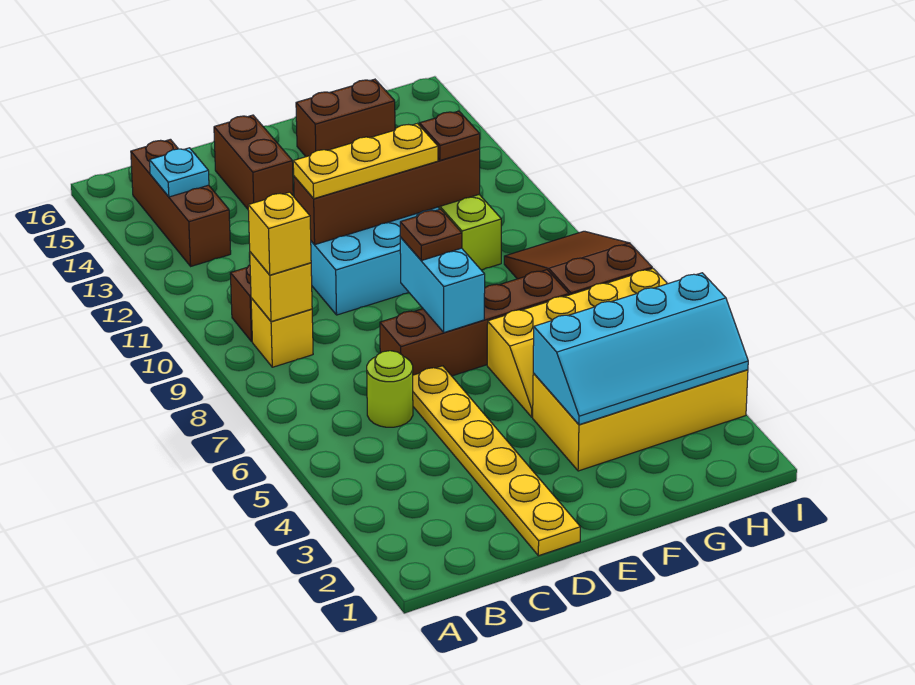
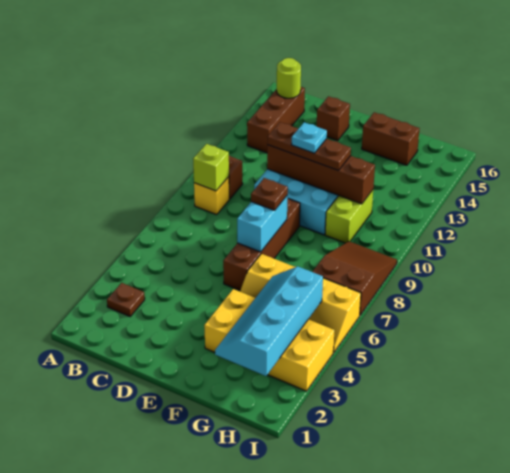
yellow brick B9 level 2 -> lime brick B9 level 2
yellow brick B9 level 3 -> none
cyan plate B14 level 2 -> cyan plate E11 level 4
lime round brick C6 level 1 -> lime round brick B15 level 2
yellow plate D1:D6 level 1 -> none
brown brick D7:G7 level 1 -> brown brick E6:E9 level 1
yellow plate D11:F11 level 3 -> brown plate D11:F11 level 3
brown brick D14:D15 level 1 -> brown brick D15 level 1
cyan slope F3:I4 level 2 top 4 -> cyan slope G2:H5 level 2 top H
brown plate G11 level 3 -> brown plate B3 level 1

